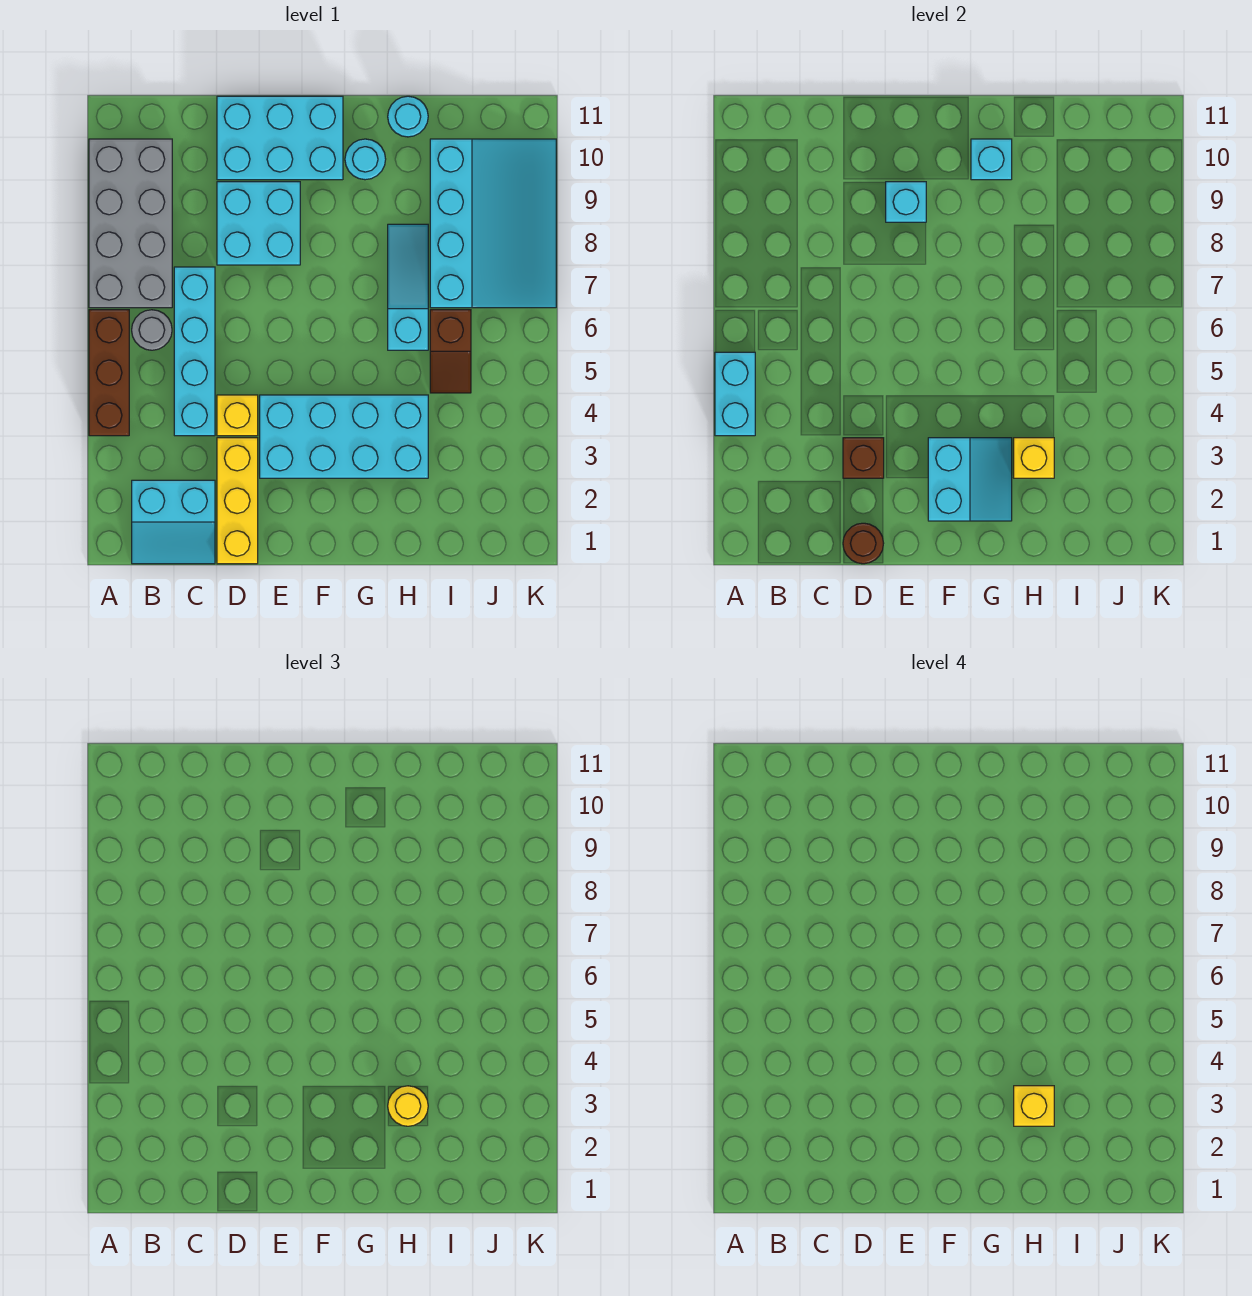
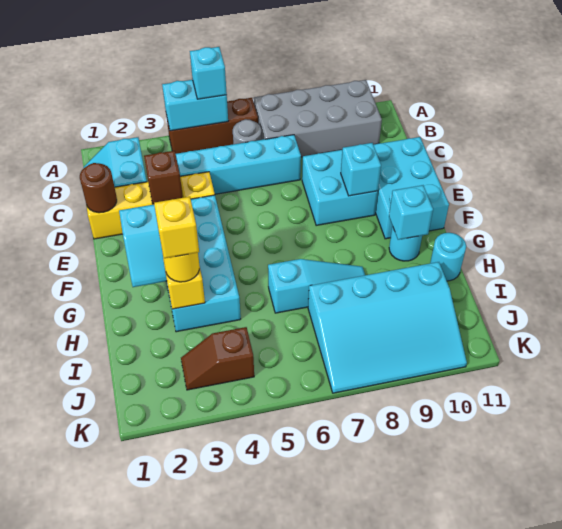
none -> cyan brick A5 level 3
brown slope I5:I6 level 1 top 6 -> brown slope J3:J4 level 1 top 4

